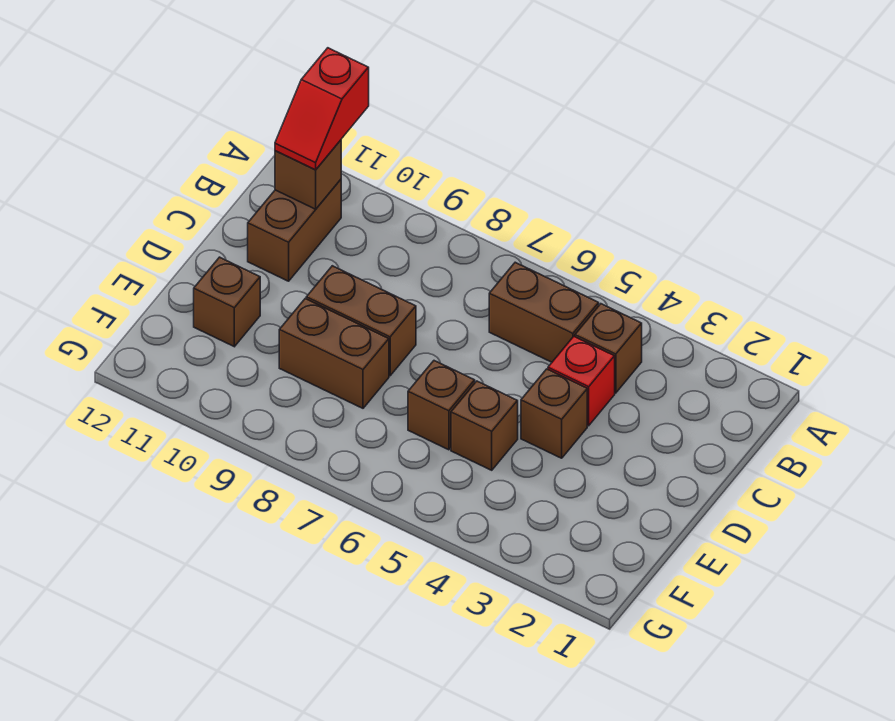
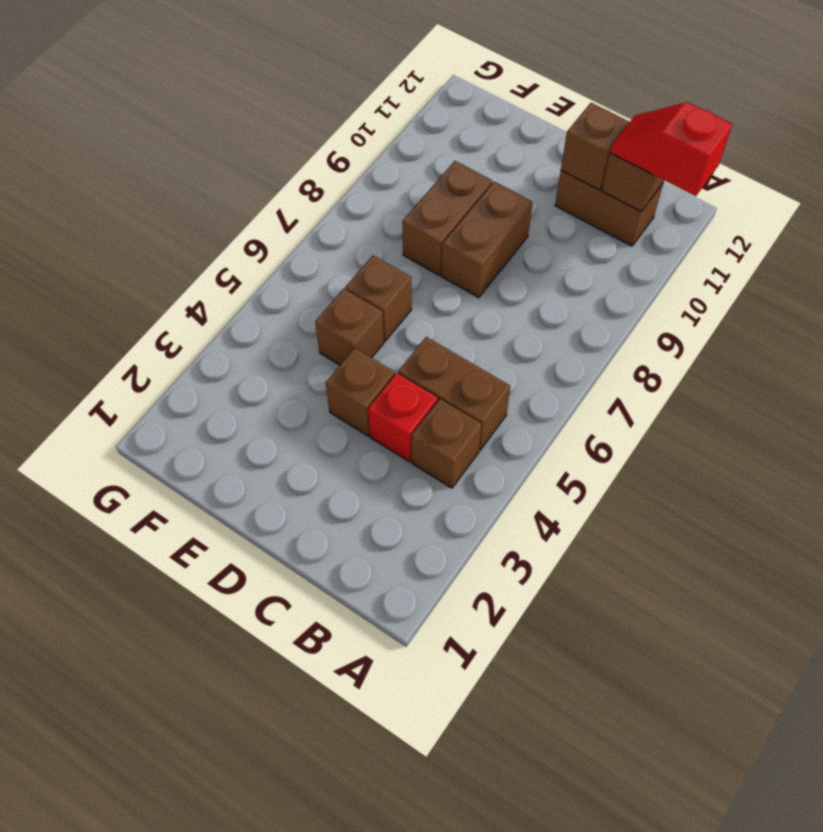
brown brick B5:B6 level 1 -> brown brick B5:C5 level 1
brown brick E11 level 1 -> brown brick C11 level 2

